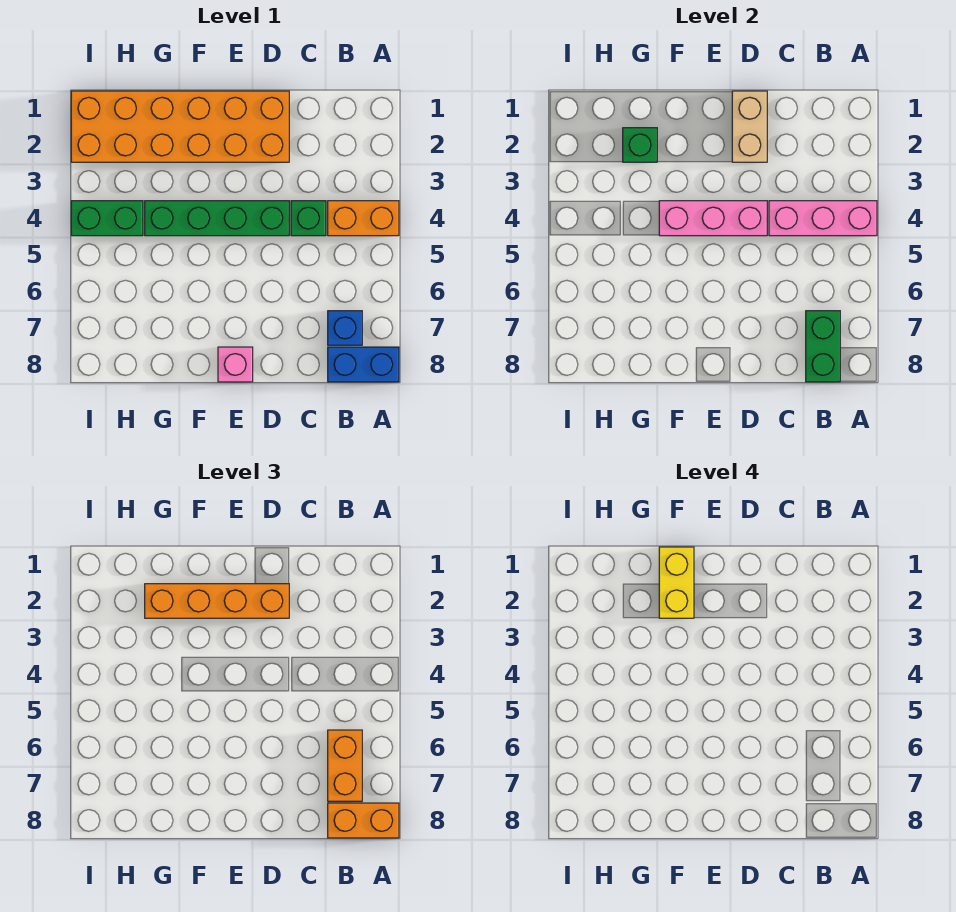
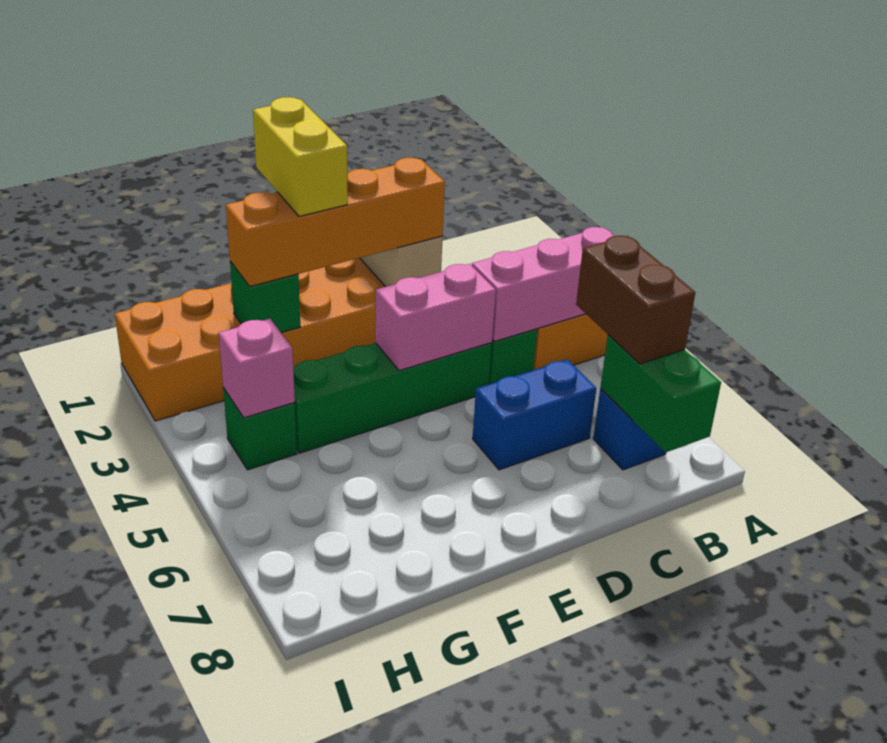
blue brick A8:B8 level 1 -> blue brick C6:D6 level 1
orange brick A8:B8 level 3 -> none
orange brick B6:B7 level 3 -> brown brick B6:B7 level 3
pink brick D4:F4 level 2 -> pink brick D4:E4 level 2
pink brick E8 level 1 -> pink brick H4 level 2
green brick H4:I4 level 1 -> green brick H4 level 1

